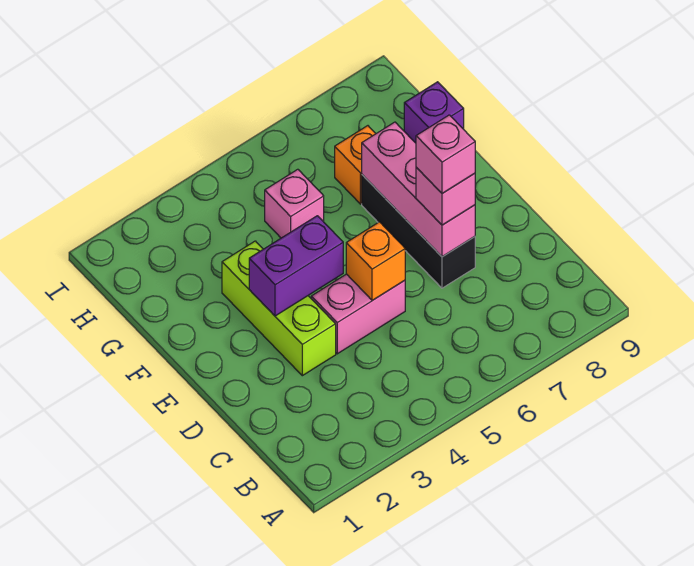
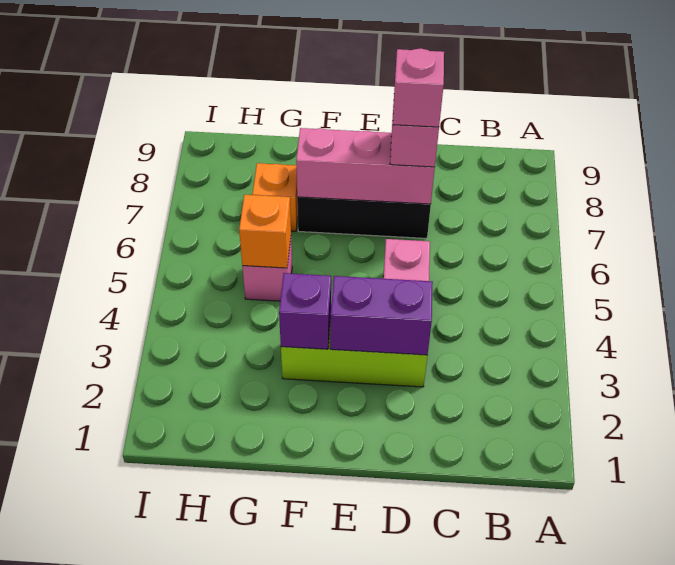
orange brick D5 level 2 -> orange brick G5 level 2
purple brick E3:E4 level 2 -> purple brick D3:E3 level 2
purple brick G9 level 1 -> purple brick F3 level 2

